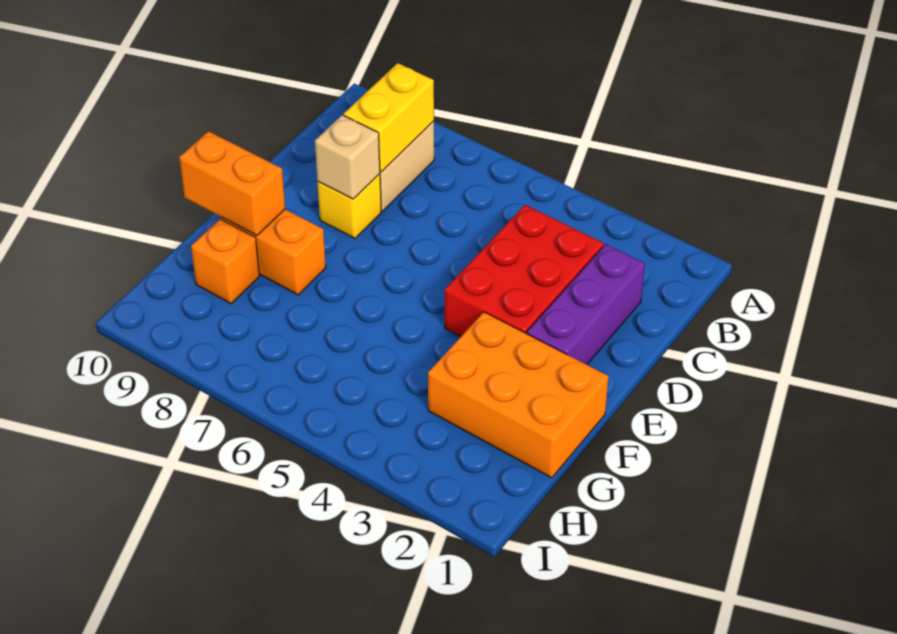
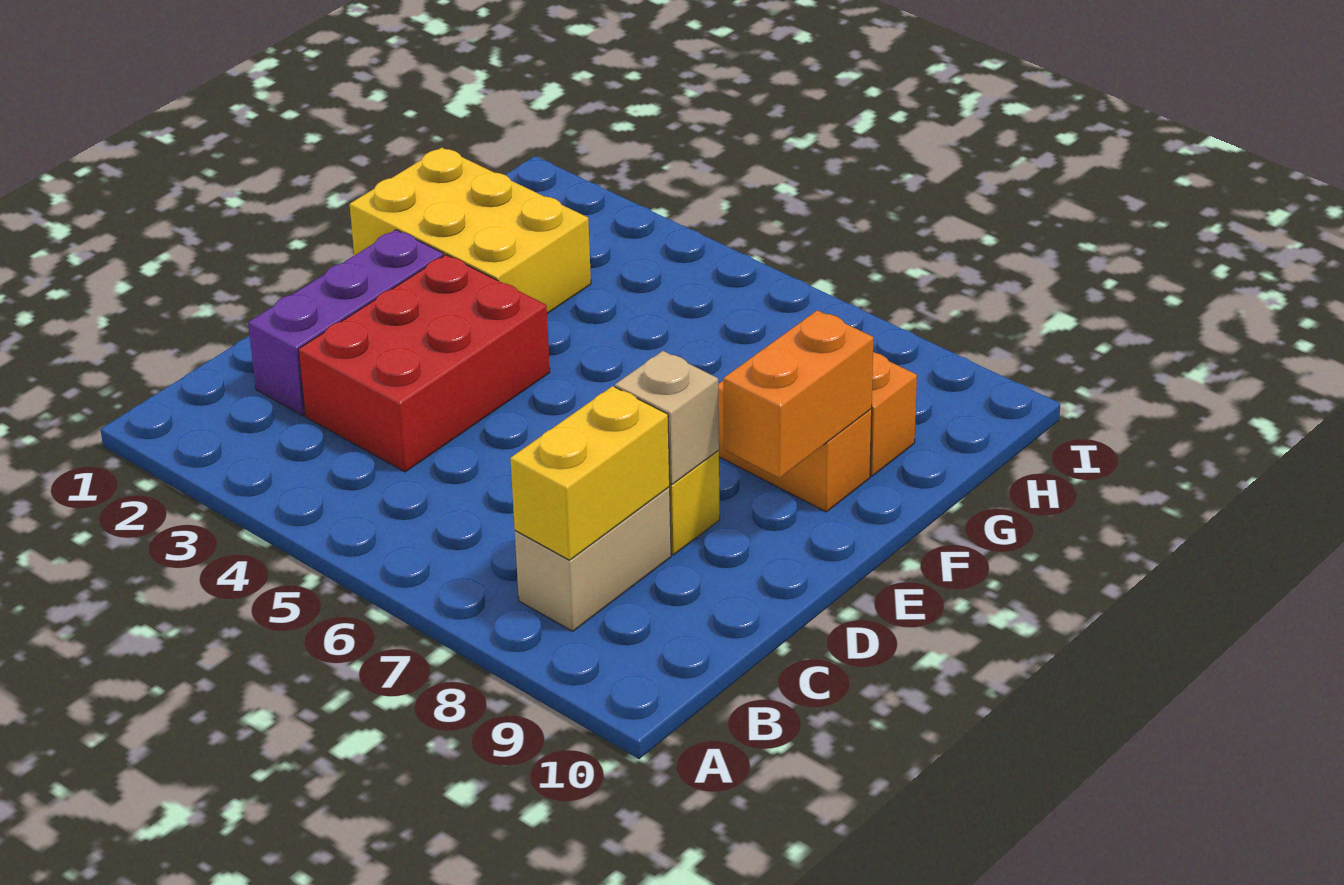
orange brick F1:G3 level 1 -> yellow brick F1:G3 level 1
orange brick F9:F10 level 2 -> orange brick E9:F9 level 2

